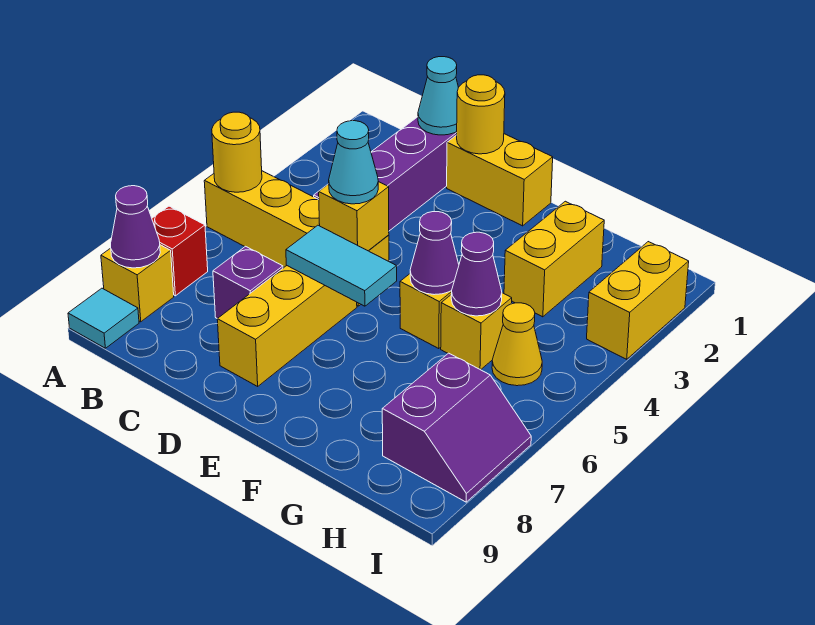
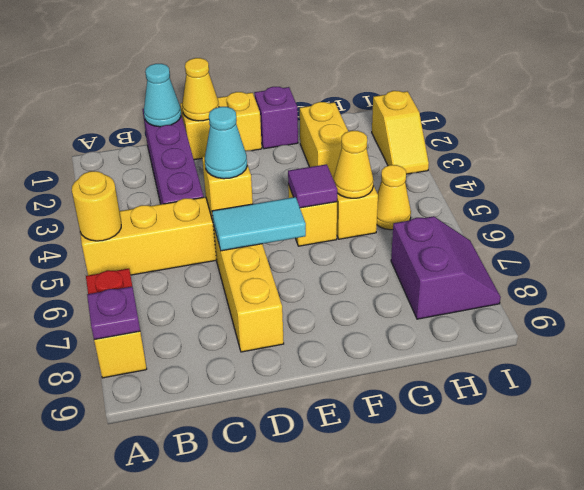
purple cone A8 level 2 -> purple plate A8 level 2
cyan tile A9 level 1 -> none
purple brick C7 level 1 -> purple brick F1 level 1
yellow round brick D1 level 2 -> yellow cone D1 level 2
purple cone F5 level 2 -> purple tile F5 level 2
purple cone G5 level 2 -> yellow cone G5 level 2
yellow brick I2:I3 level 1 -> yellow slope I2:I3 level 1 top 2

